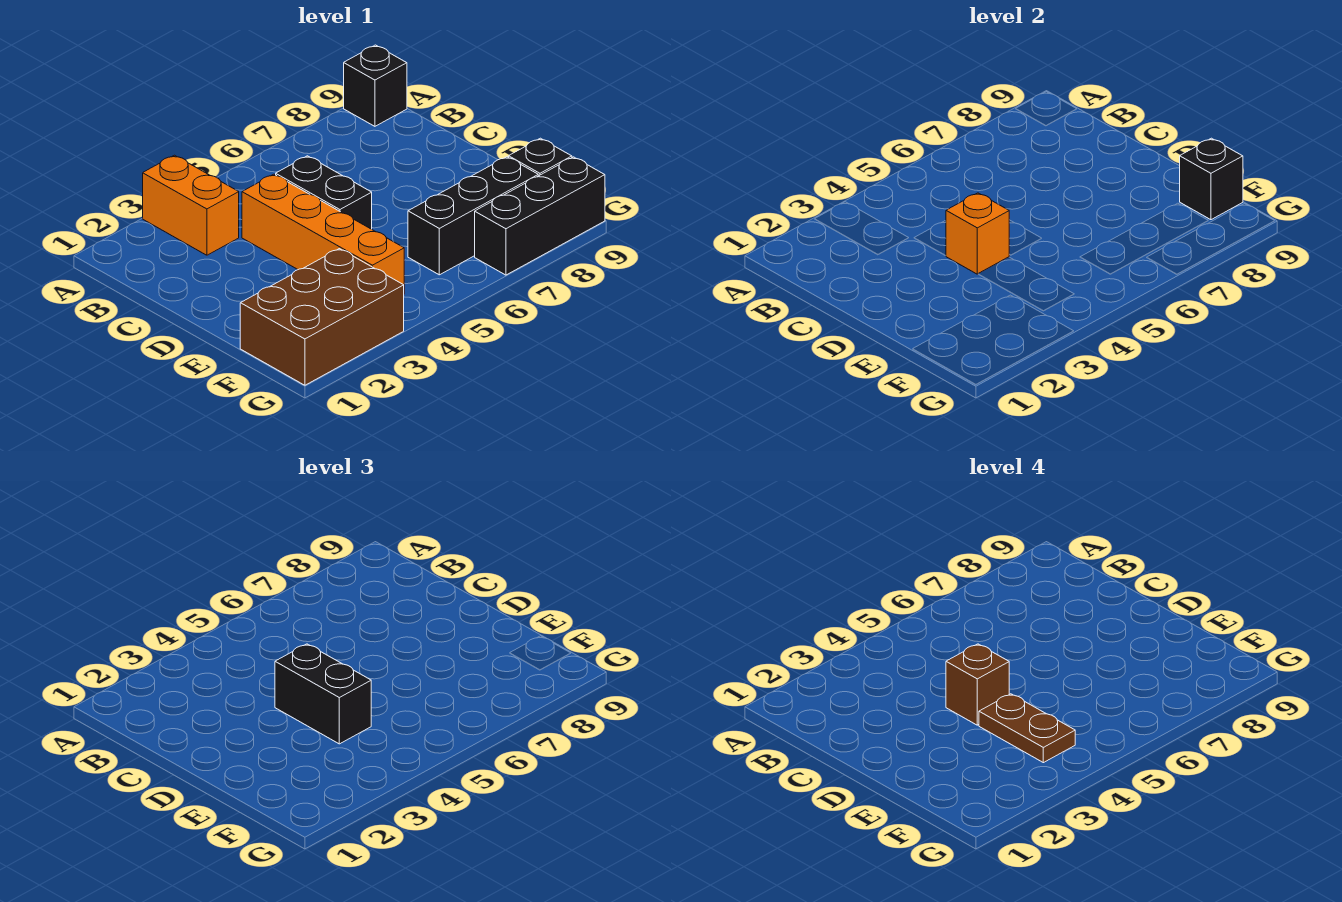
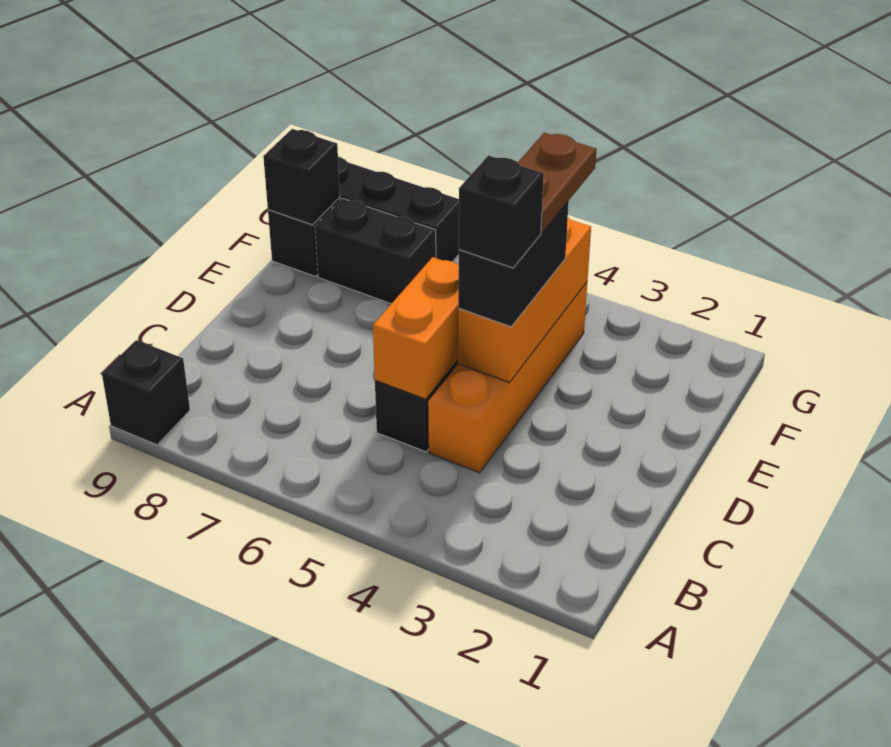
orange brick A3:B3 level 1 -> orange brick C5:D5 level 2
orange brick D4 level 2 -> orange brick D4:F4 level 2
brown brick D4 level 4 -> black brick D4 level 4
brown brick F1:G3 level 1 -> none
black brick F6:F8 level 1 -> black brick F7:F8 level 1

